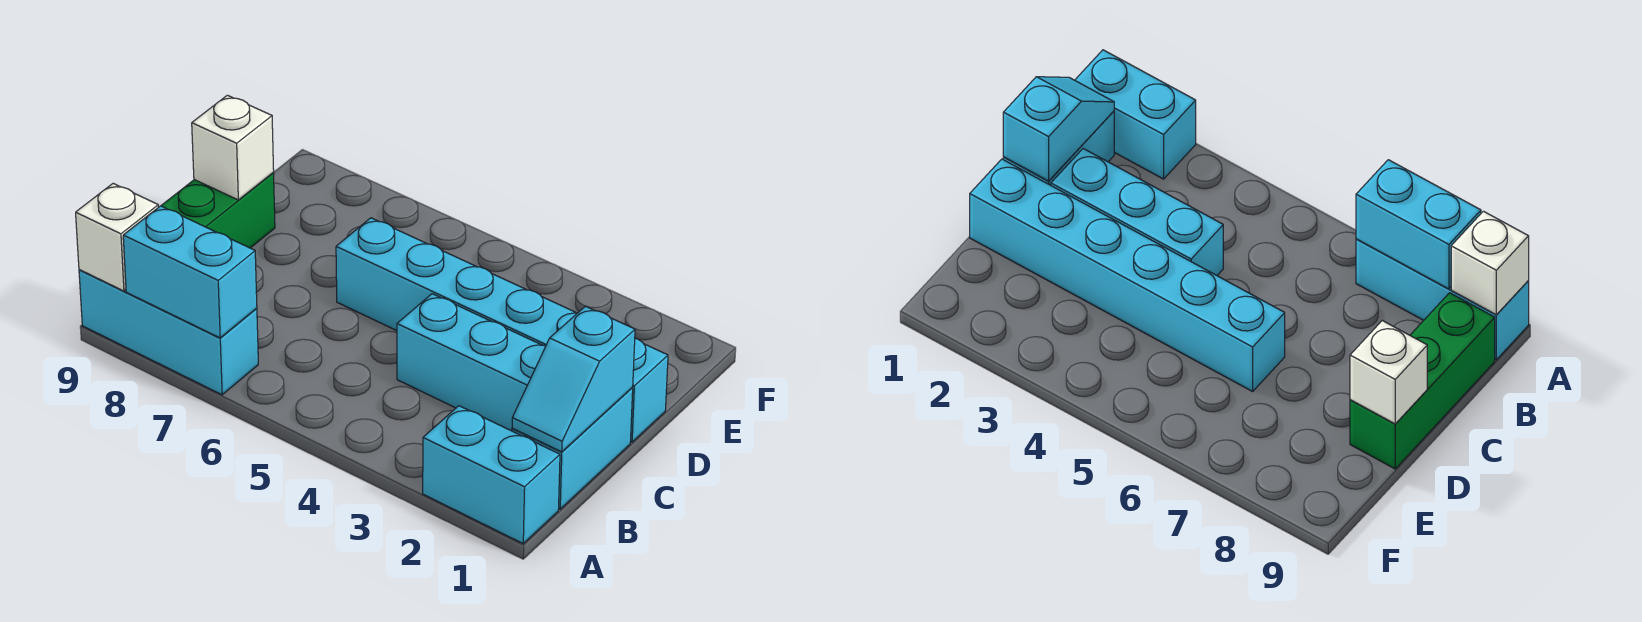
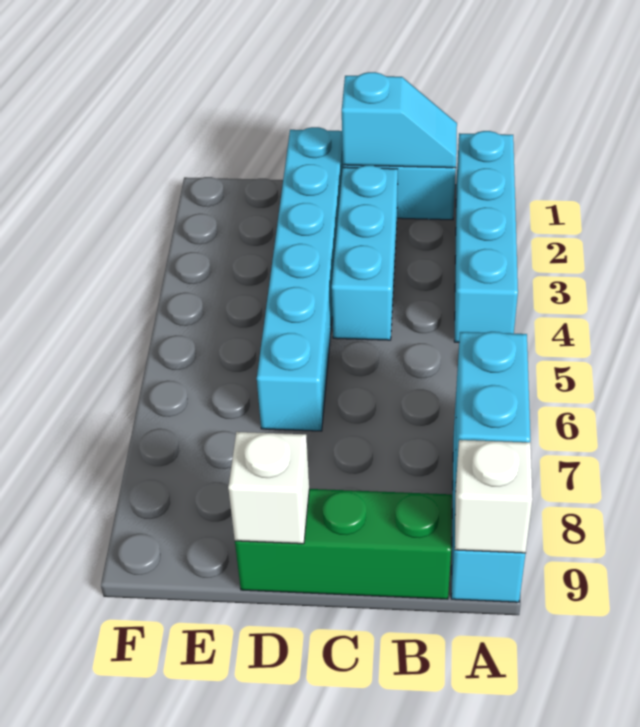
cyan brick A1:A2 level 1 -> cyan brick A1:A4 level 1

